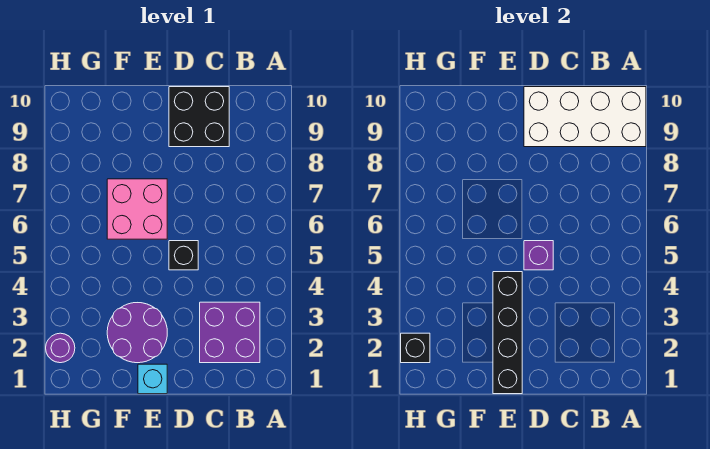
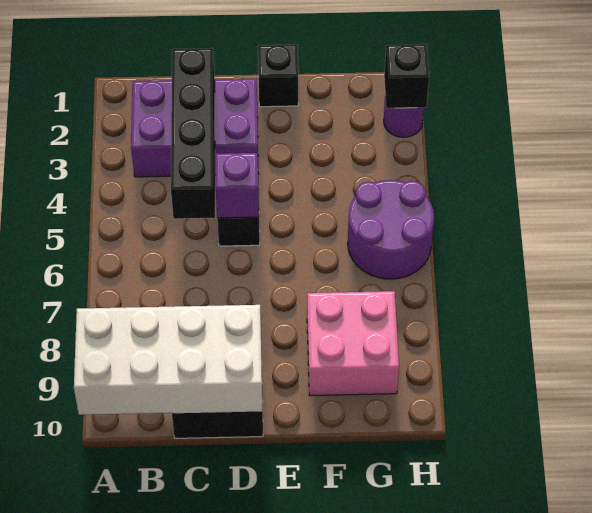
purple brick B2:C3 level 1 -> purple brick B2:D3 level 1
cyan brick E1 level 1 -> black brick E1 level 1
black brick E1:E4 level 2 -> black brick C2:C5 level 2
purple round brick E2:F3 level 1 -> purple round brick G5:H6 level 1
pink brick E6:F7 level 1 -> pink brick F8:G9 level 1

